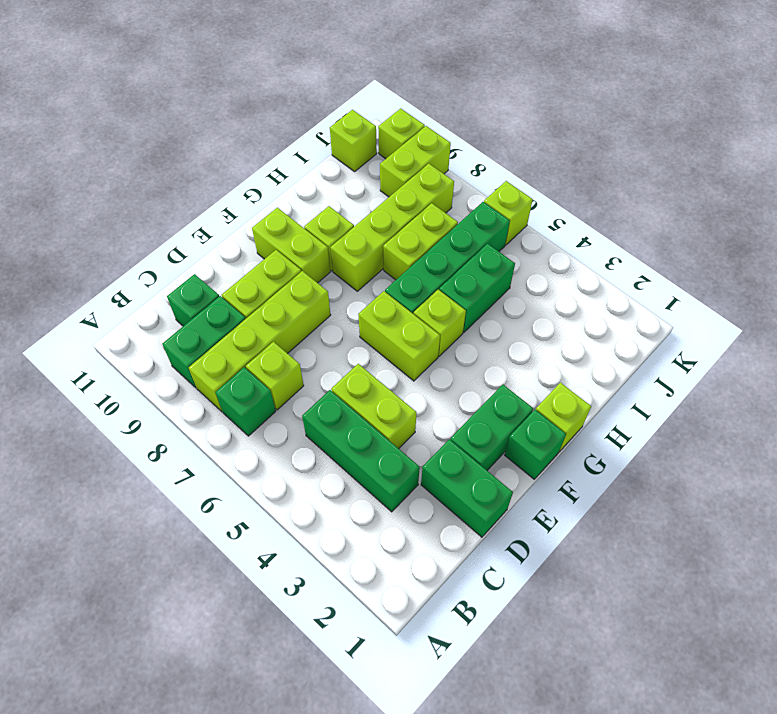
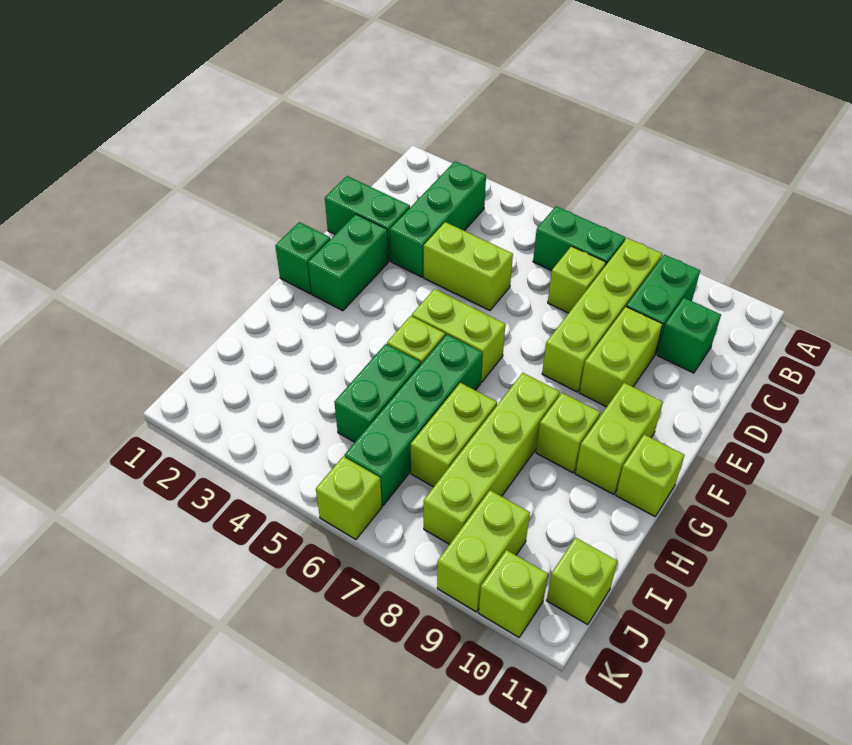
green brick B7 level 1 -> green brick B6:B7 level 1
green brick C3:C5 level 1 -> green brick B3:D3 level 1
lime brick F9:F10 level 1 -> lime brick F10:G10 level 1
lime brick G1 level 1 -> lime brick G11 level 1

